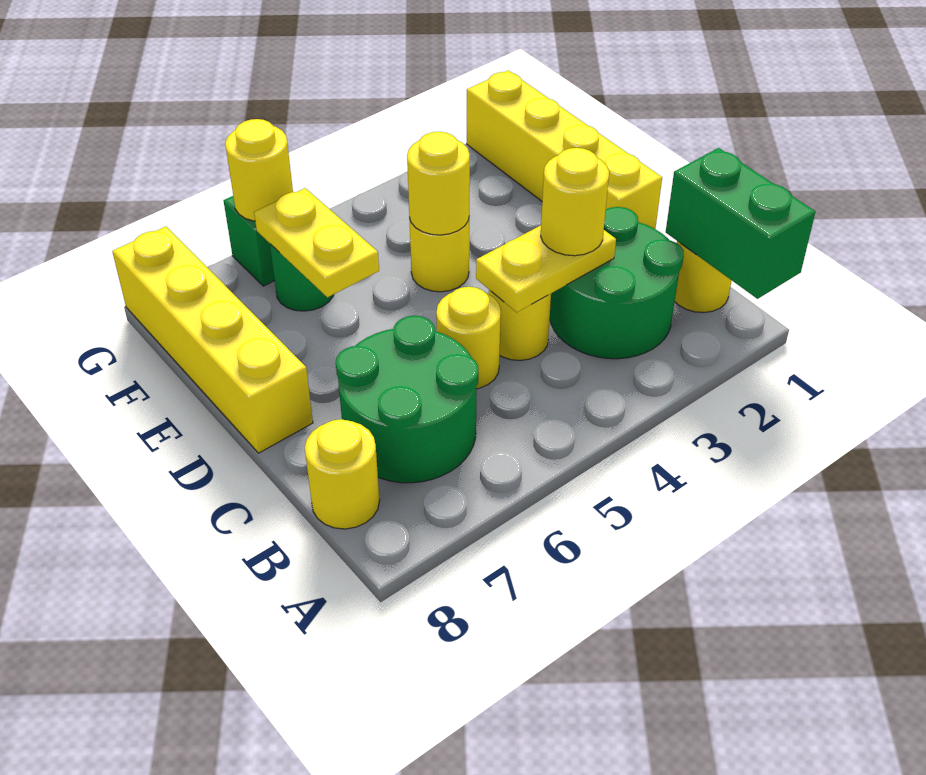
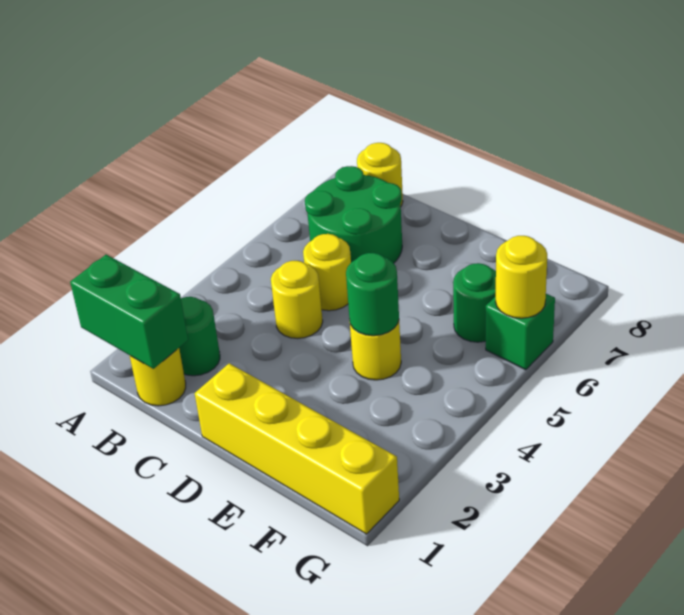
green round brick B2:C3 level 1 -> green round brick B2 level 1
yellow plate C3:C4 level 2 -> none
yellow round brick C3 level 3 -> none
yellow brick D8:G8 level 1 -> none
yellow round brick E4 level 2 -> green round brick E4 level 2
yellow plate E6:F6 level 2 -> none

